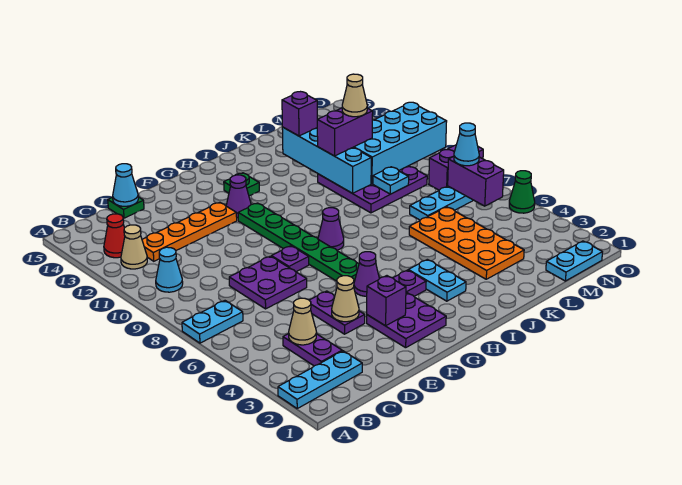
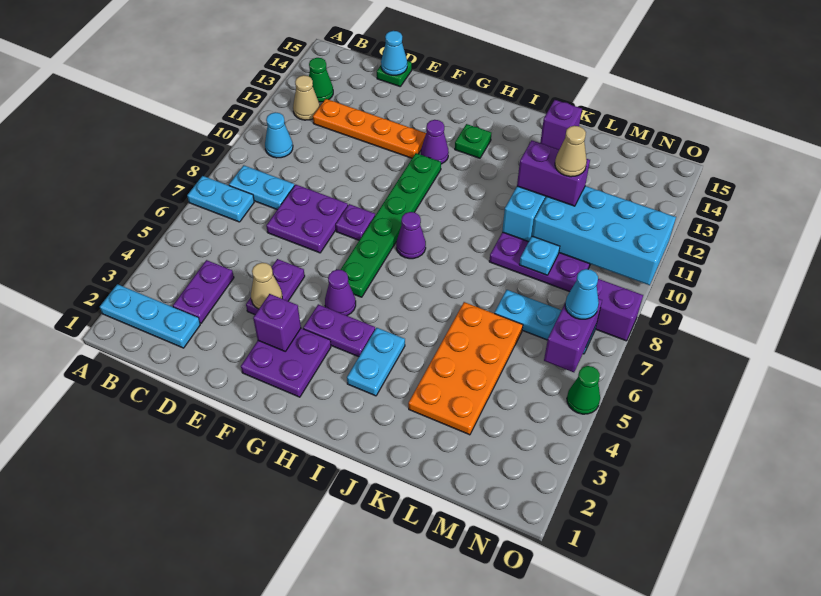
red cone B13 level 1 -> green cone B13 level 1
tan cone C4 level 2 -> none
cyan plate M1:N1 level 1 -> cyan plate B8:C8 level 1

